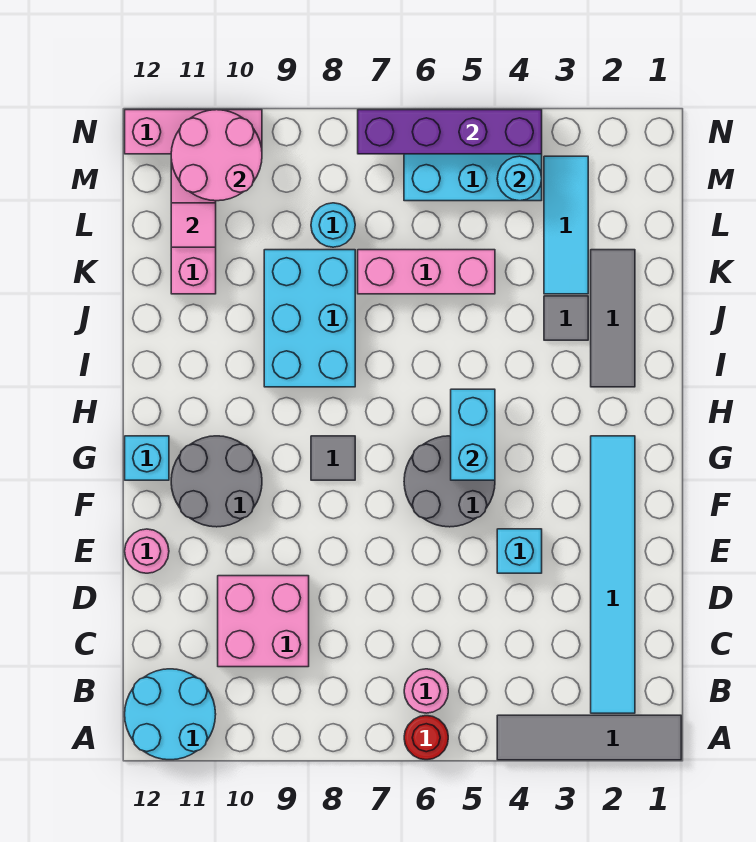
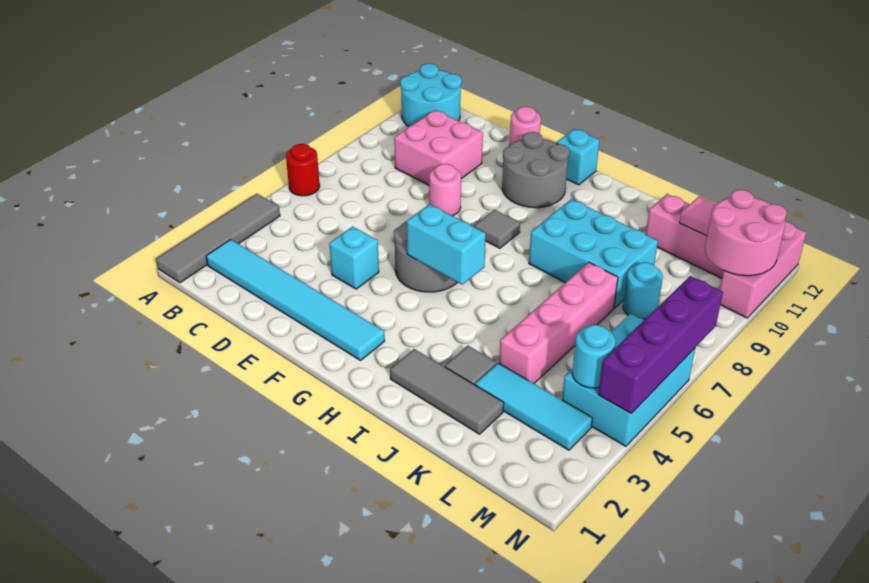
pink round brick B6 level 1 -> pink round brick E8 level 1
pink brick K5:K7 level 1 -> pink brick K4:K7 level 1

